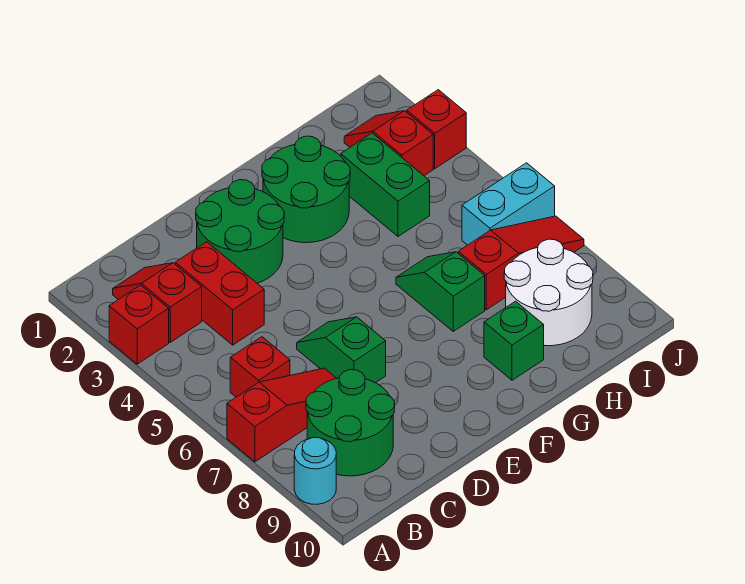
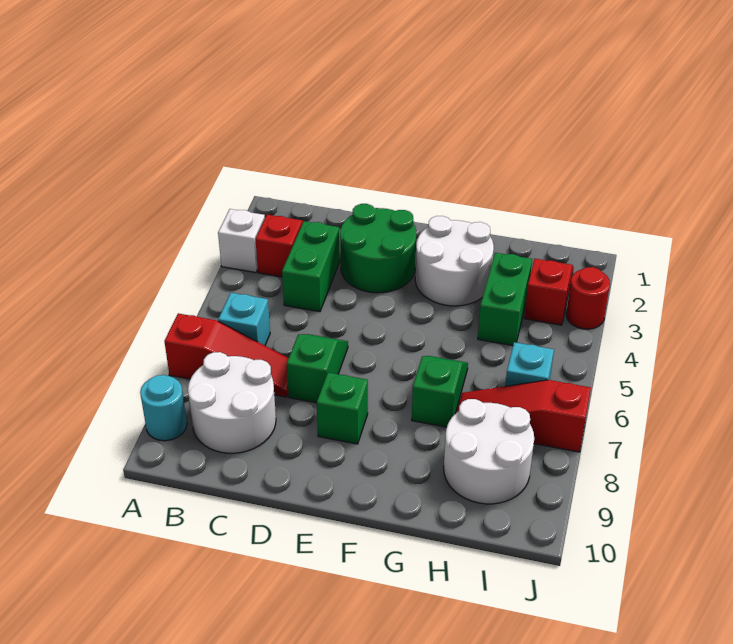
red brick A3 level 1 -> white brick A3 level 1
red brick B6 level 1 -> cyan brick B6 level 1
green round brick B8:C9 level 1 -> white round brick B8:C9 level 1
red brick C3:C4 level 1 -> green brick C3:C4 level 1
green round brick F2:G3 level 1 -> white round brick F2:G3 level 1
green brick G9 level 1 -> green brick E8 level 1
red slope H7:J7 level 1 top H -> red slope H7:J7 level 1 top J
cyan brick I6:J6 level 1 -> cyan brick I6 level 1
red brick J3 level 1 -> red round brick J3 level 1

